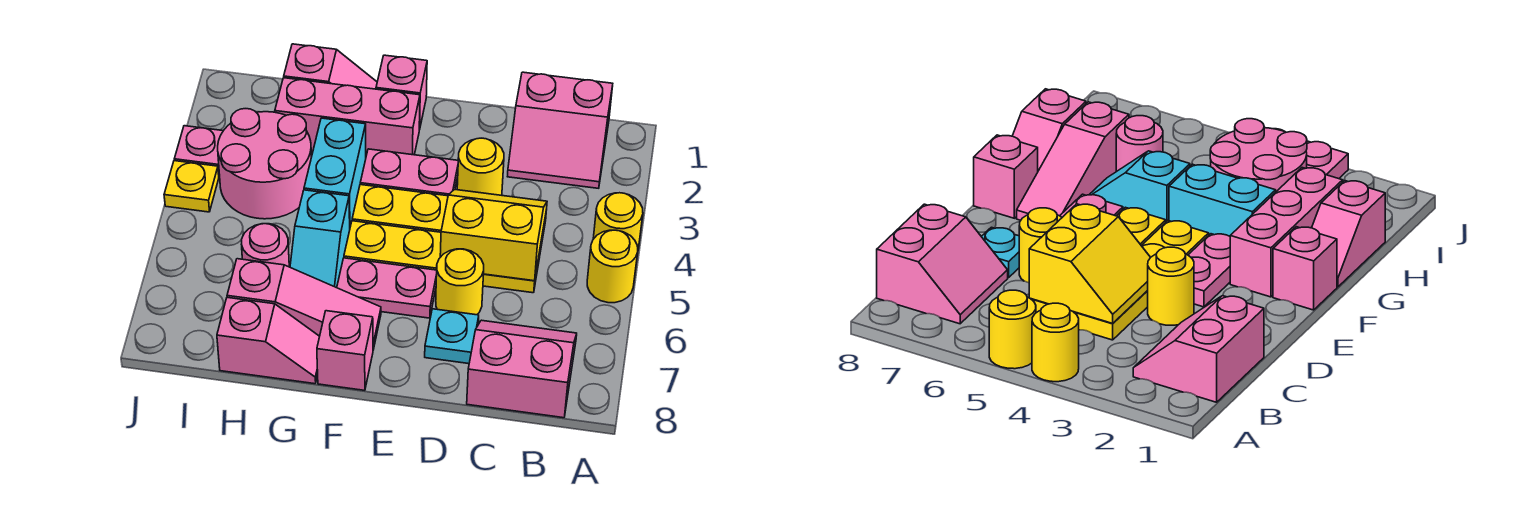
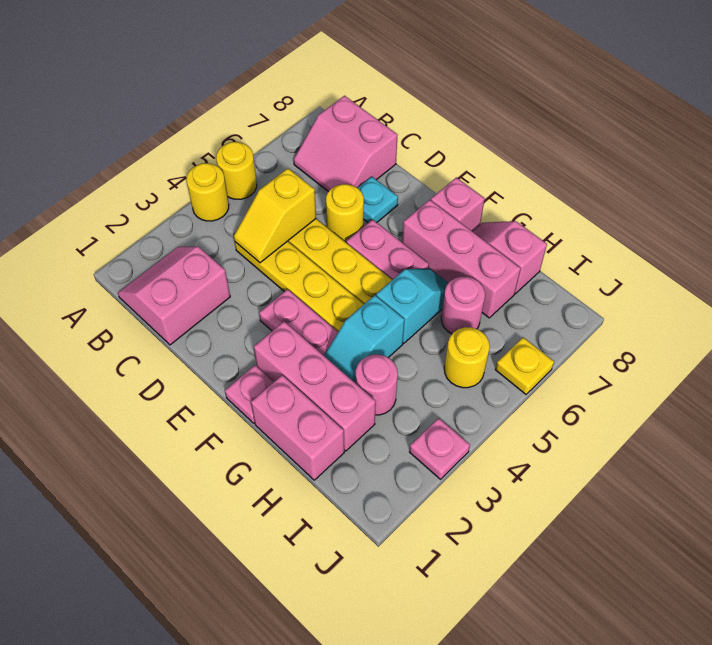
pink slope B1:C2 level 1 top 1 -> pink slope B1:C2 level 1 top C
yellow slope C4:D5 level 2 top 5 -> yellow slope C4:C5 level 2 top 5
yellow round brick D3 level 1 -> yellow round brick I5 level 1
pink brick F1 level 1 -> pink plate F1 level 1
pink slope F7:H7 level 1 top H -> pink brick F7:H7 level 1
pink slope G1:H1 level 1 top H -> pink brick G1:H1 level 1
cyan brick G3:G4 level 1 -> cyan slope G3:G4 level 1 top 4
pink round brick H3:I4 level 1 -> pink round brick H3 level 1
yellow plate J4 level 1 -> yellow plate J6 level 1

